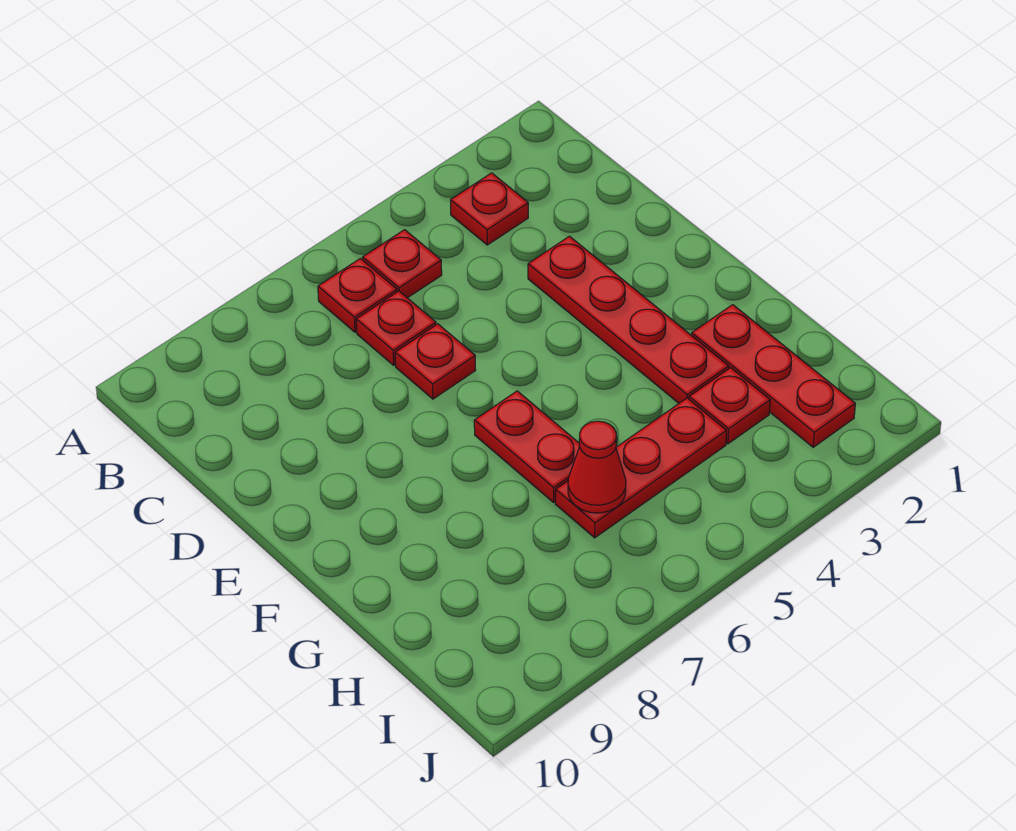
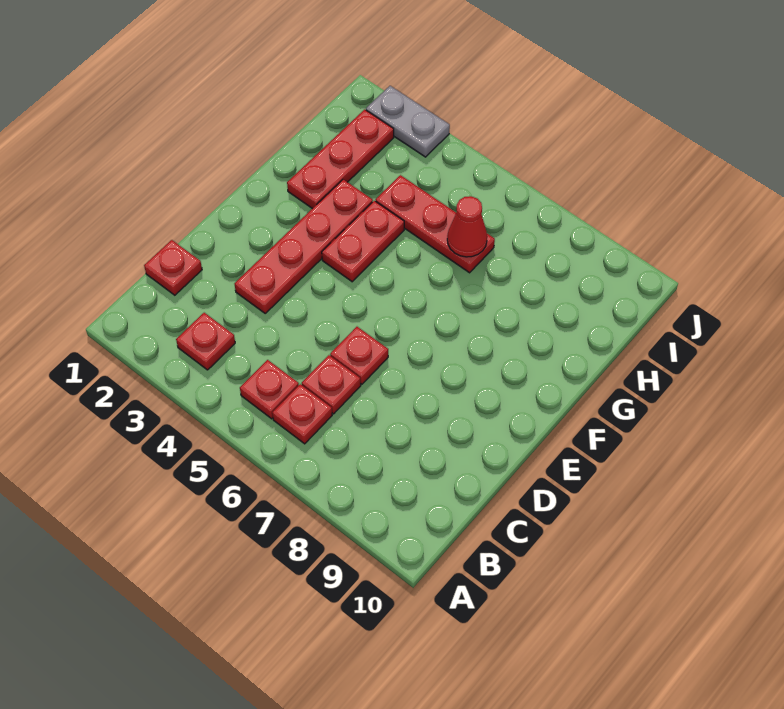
red plate F6:G6 level 1 -> red plate F4:G4 level 1
red plate H3 level 1 -> red plate C1 level 1
none -> grey plate J2:J3 level 1

